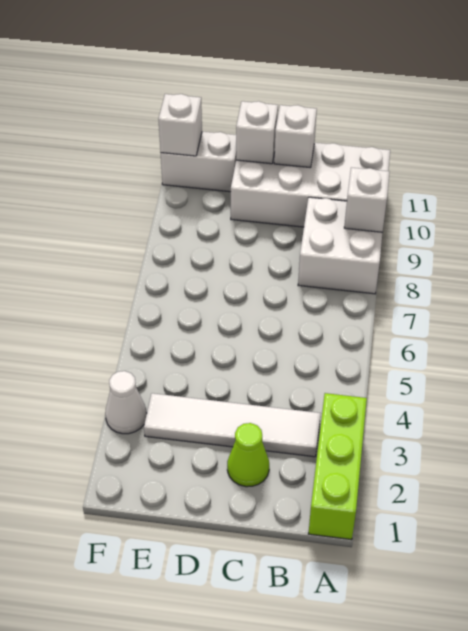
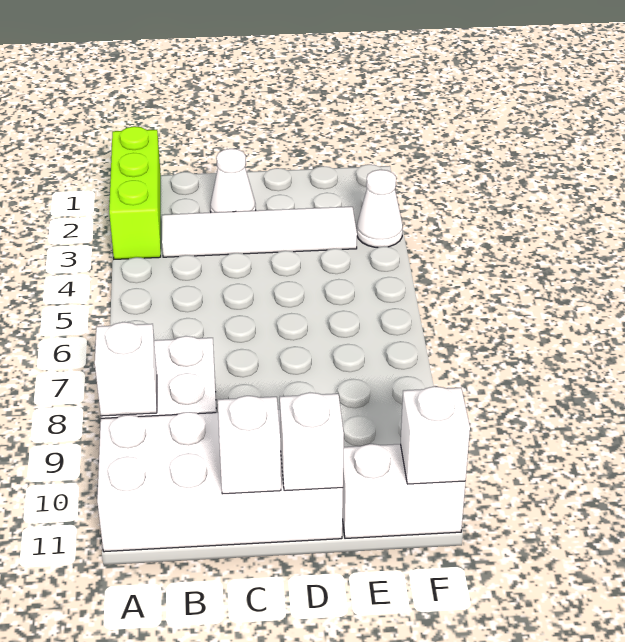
lime cone C2 level 1 -> white cone C2 level 1

